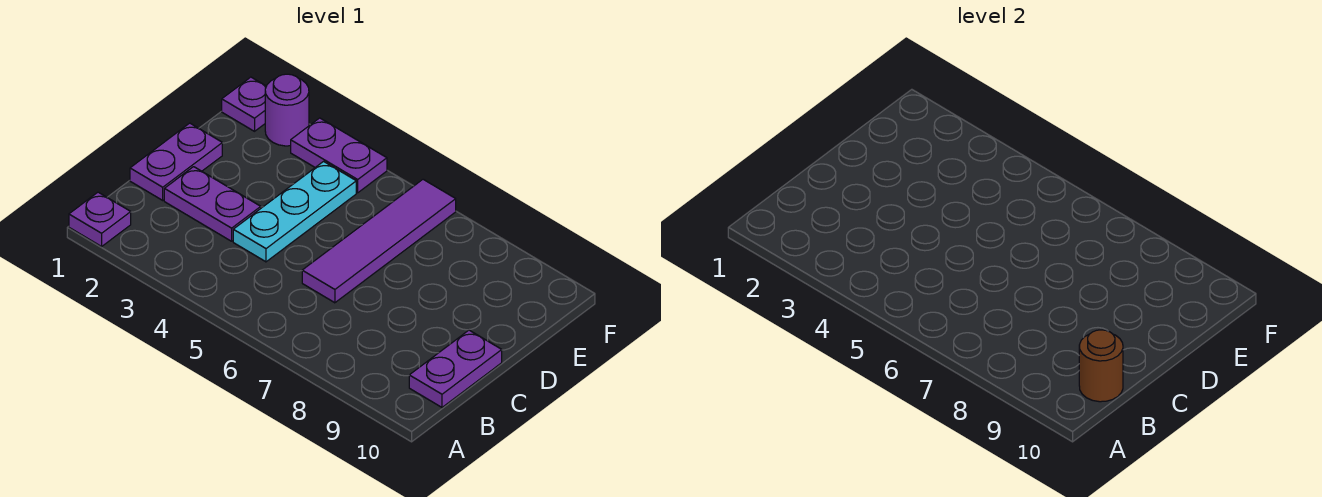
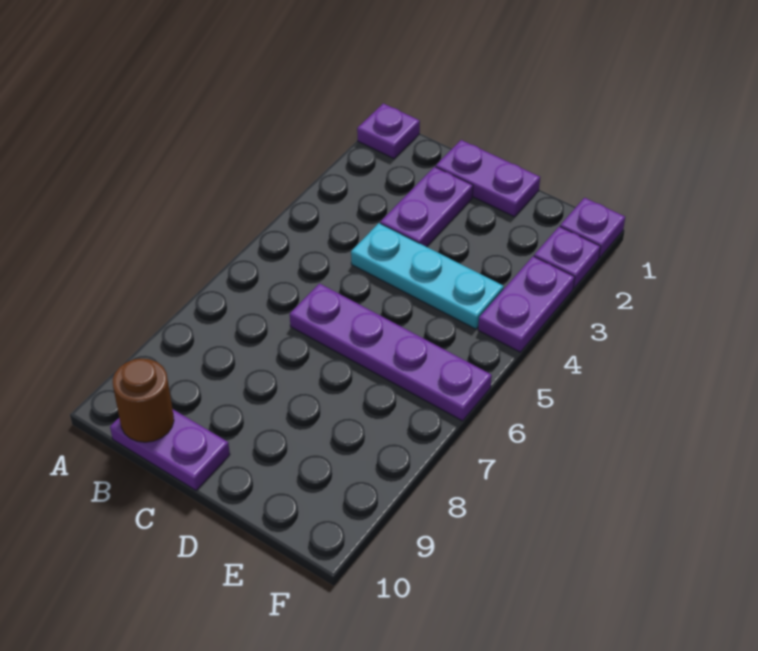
purple tile C6:F6 level 1 -> purple plate C6:F6 level 1
purple round brick F2 level 1 -> purple plate F2 level 1

